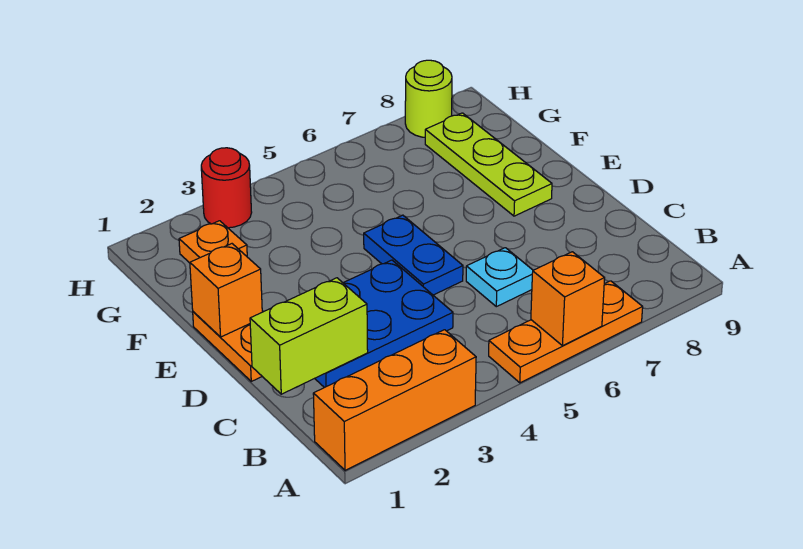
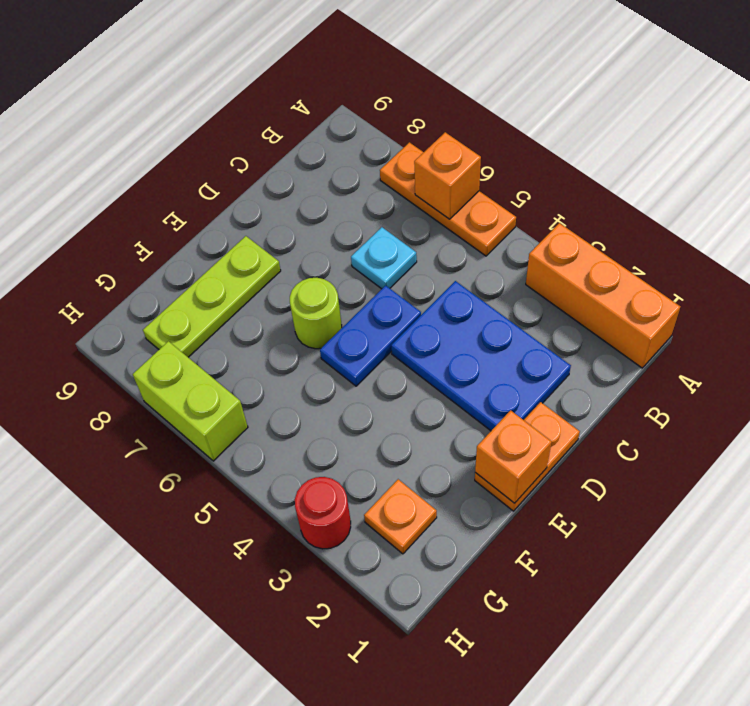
lime brick C1:C2 level 2 -> lime brick H6:H7 level 1
lime round brick H8 level 1 -> lime round brick E6 level 1

